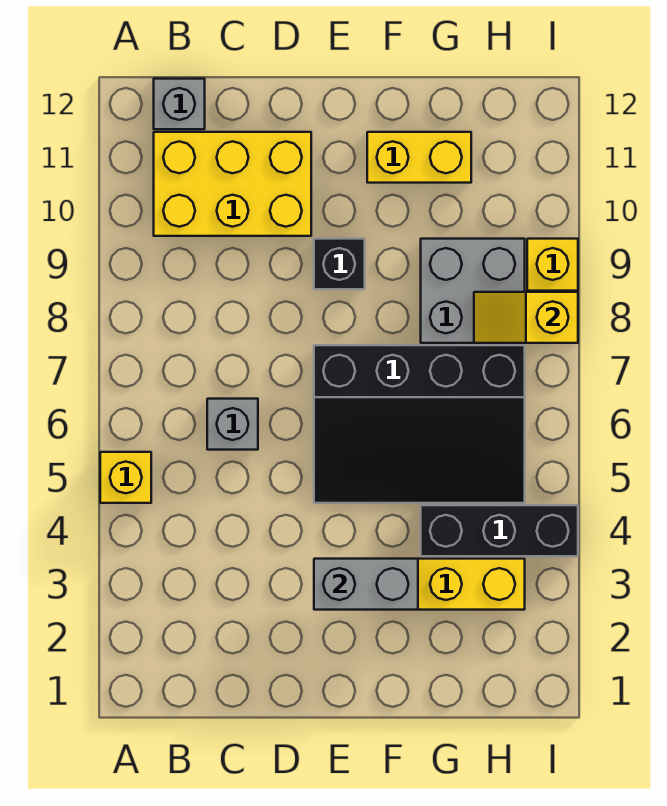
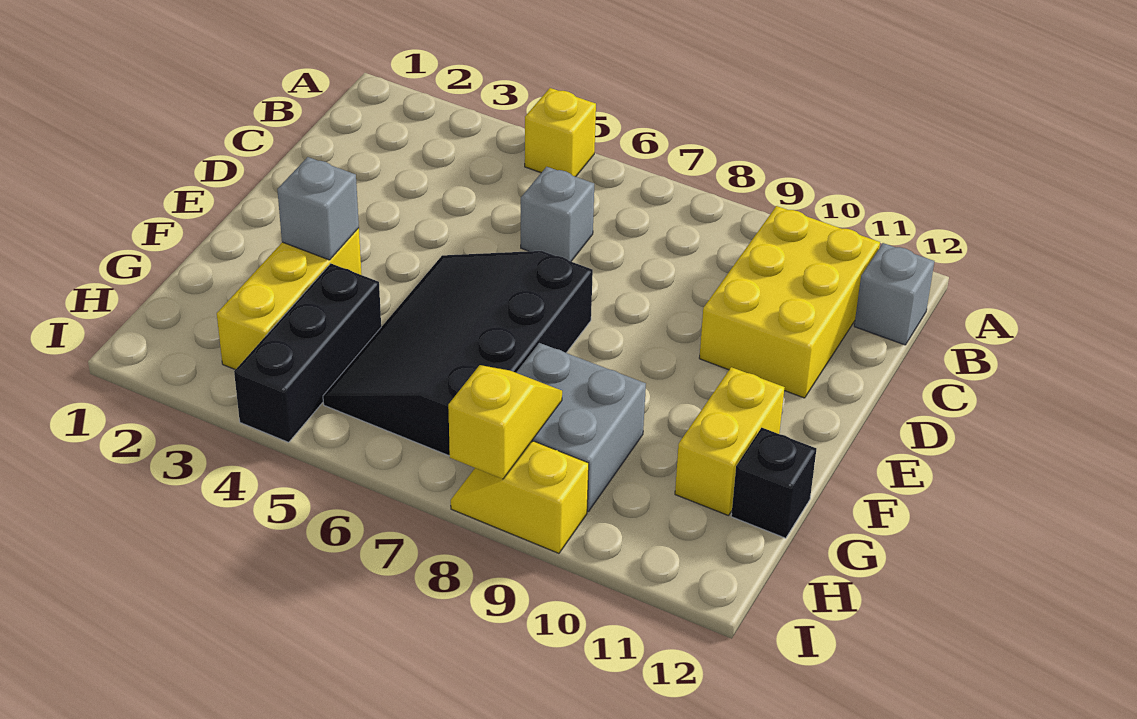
grey brick E3:F3 level 2 -> grey brick F3 level 2
black brick E9 level 1 -> black brick G12 level 1

